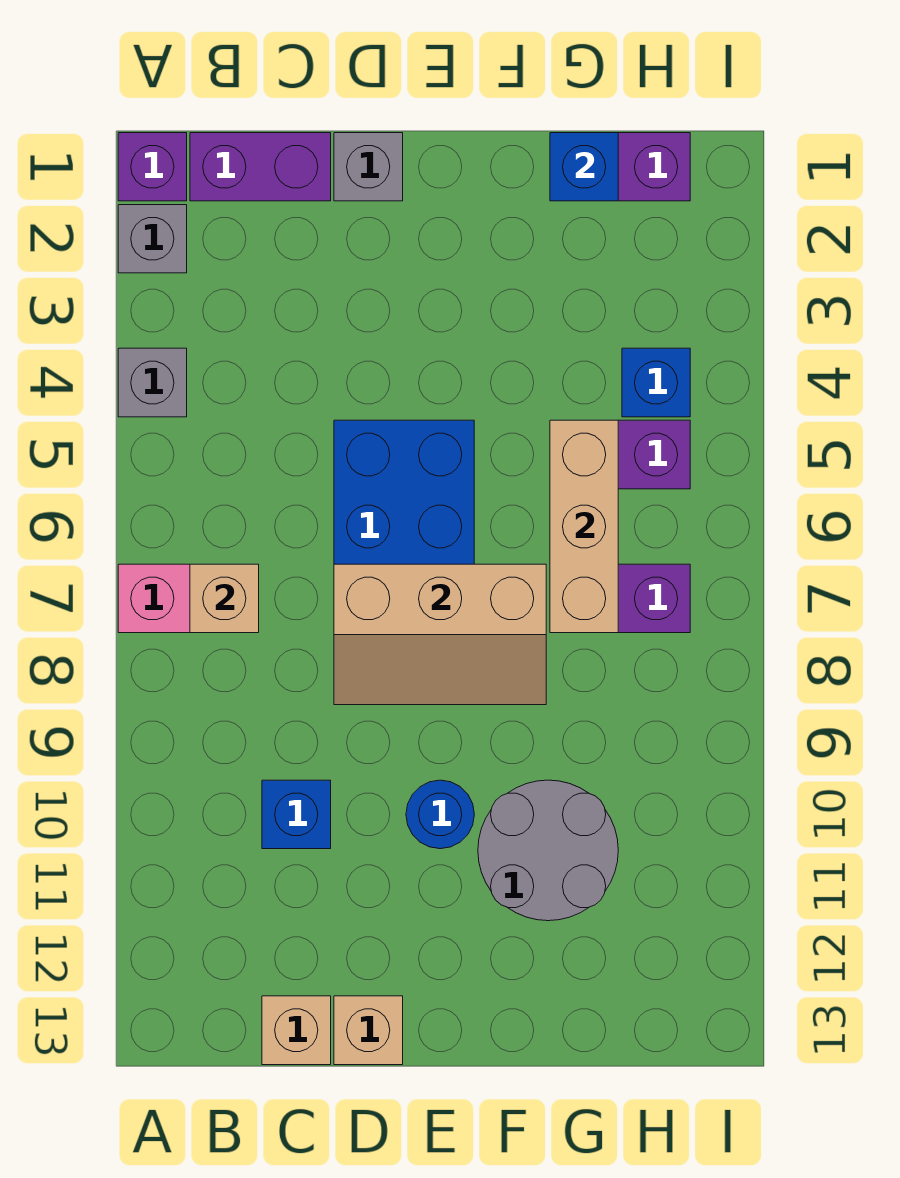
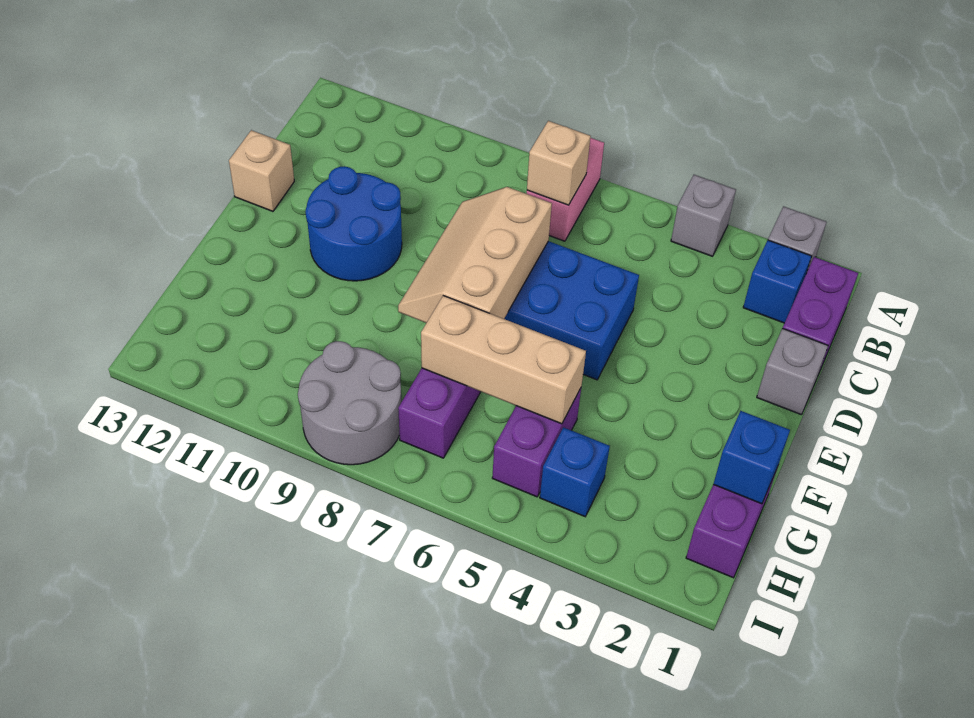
purple brick A1 level 1 -> none
blue brick C10 level 1 -> blue brick B2 level 1
tan brick C13 level 1 -> none
blue round brick E10 level 1 -> blue round brick D10:E11 level 1
grey round brick F10:G11 level 1 -> grey round brick H8:I9 level 1

